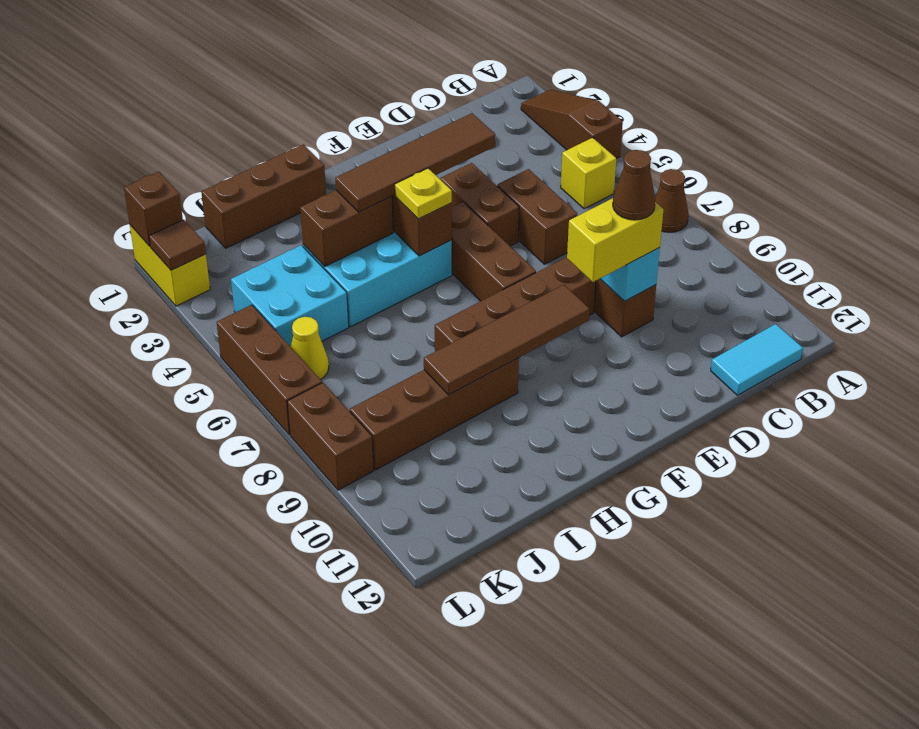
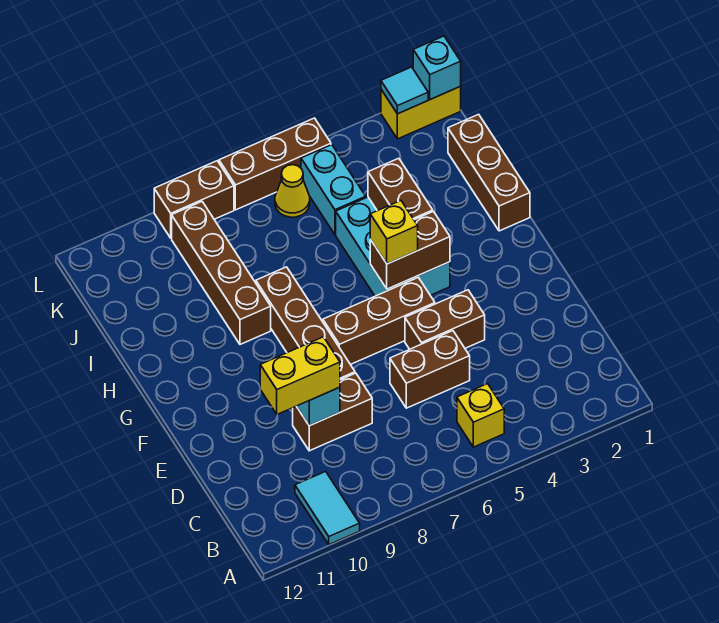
brown slope A2:A4 level 1 top 4 -> none
brown cone A7 level 1 -> none
cyan tile B12:C12 level 1 -> cyan tile A10:B10 level 1
yellow brick D9:E9 level 3 -> yellow brick D9:D10 level 3
brown cone D9 level 4 -> none
brown tile E4:H4 level 3 -> none
brown tile F9:I9 level 2 -> none
yellow plate G5 level 3 -> yellow brick G5 level 3
cyan brick J4:K5 level 1 -> cyan brick J5:K5 level 1
brown brick L1 level 2 -> cyan brick L1 level 2
brown tile L2 level 2 -> cyan tile L2 level 2

